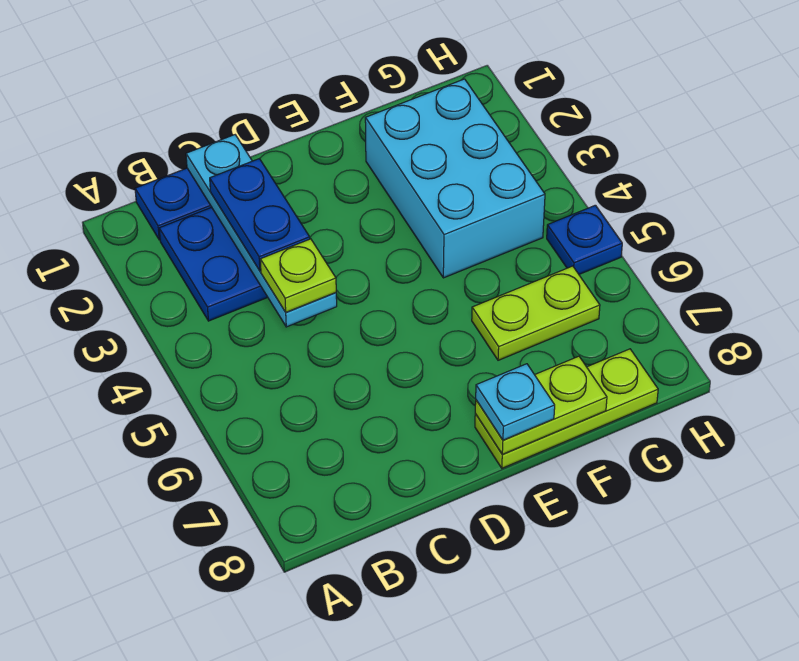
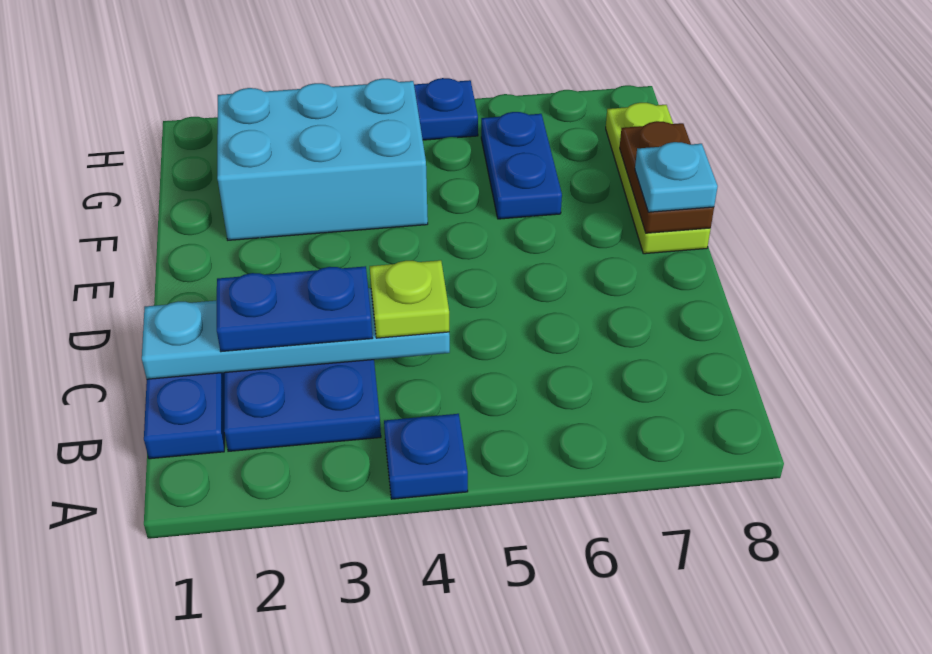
none -> blue plate A4 level 1
lime plate E8:F8 level 2 -> brown plate E8:F8 level 2
lime plate F6:G6 level 1 -> blue plate F6:G6 level 1

